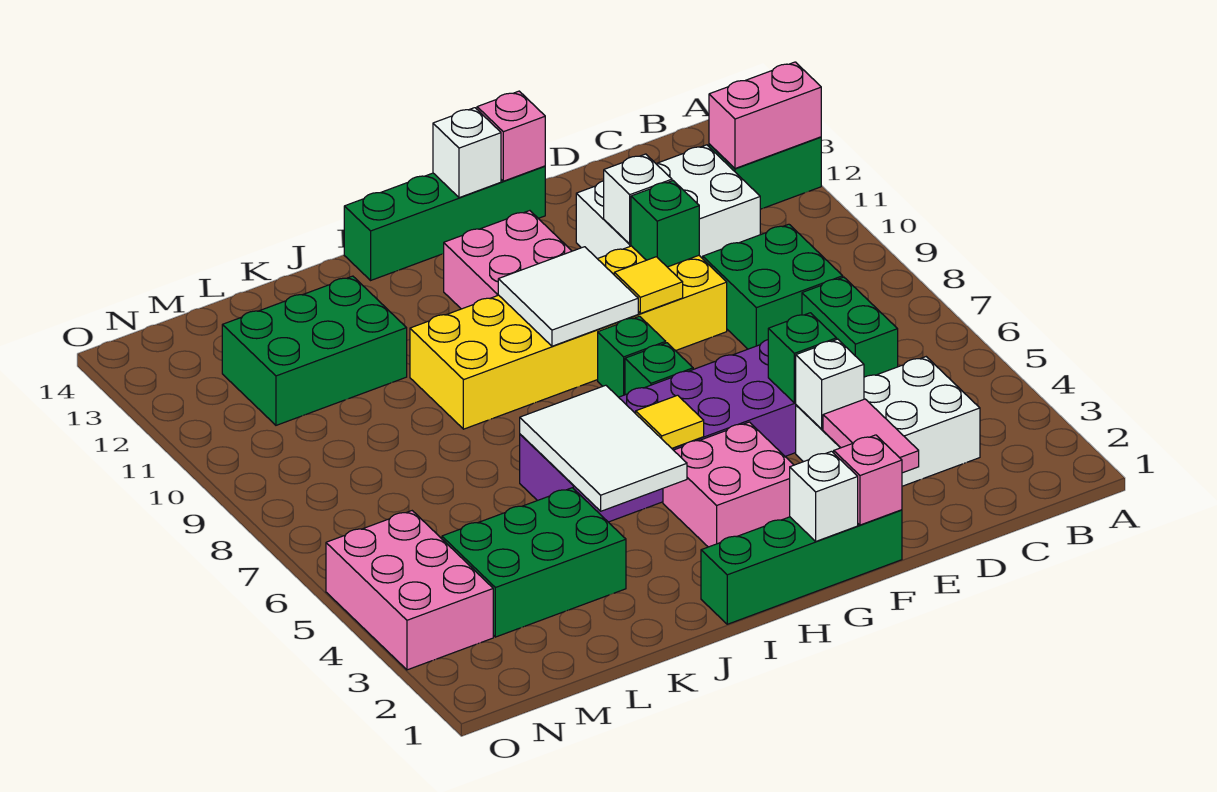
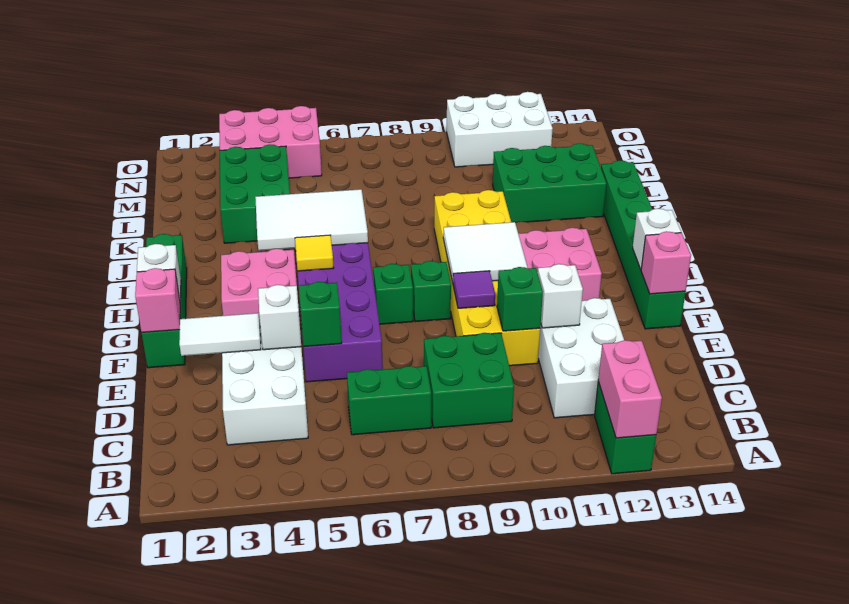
pink tile E2:E3 level 2 -> white tile E2:E3 level 2
yellow tile F9 level 2 -> purple tile F9 level 2
green brick F14:I14 level 1 -> green brick F14:K14 level 1
green brick K11:M12 level 1 -> green brick K11:L13 level 1
none -> white brick N10:O12 level 1

